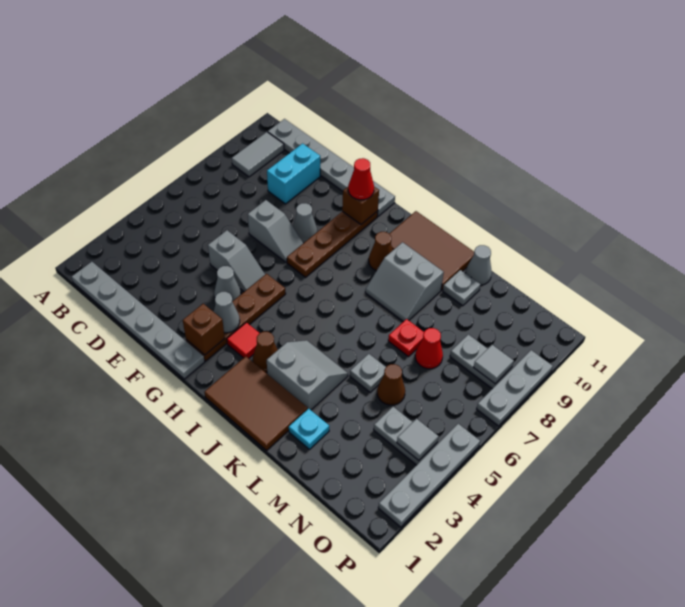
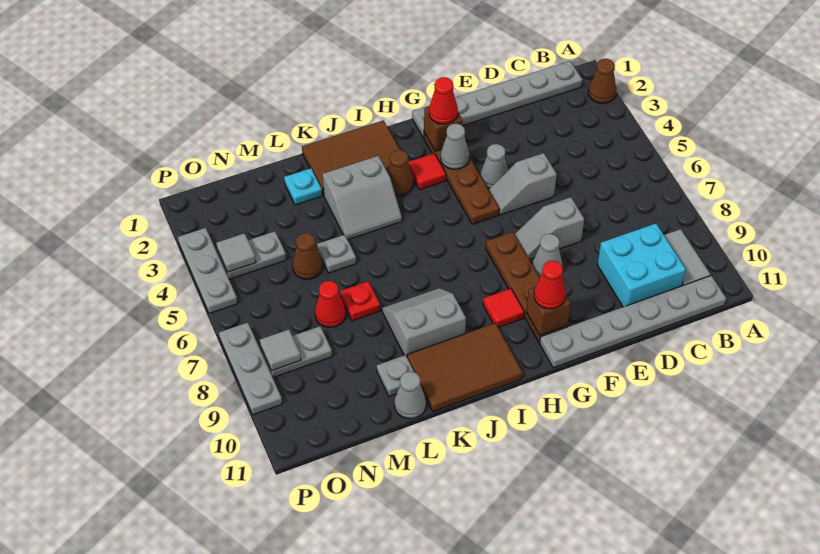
cyan brick D9:D10 level 1 -> cyan brick C9:D10 level 1
none -> red cone G2 level 3
none -> red tile H9 level 1
brown cone I9 level 1 -> brown cone A2 level 1
grey plate P2:P5 level 1 -> grey plate P3:P5 level 1

